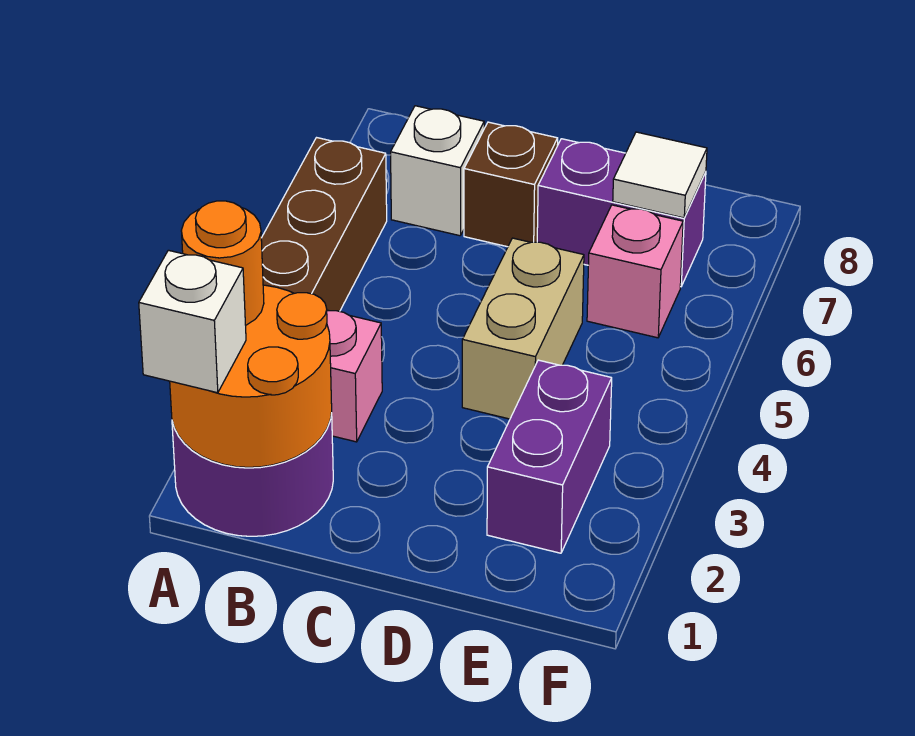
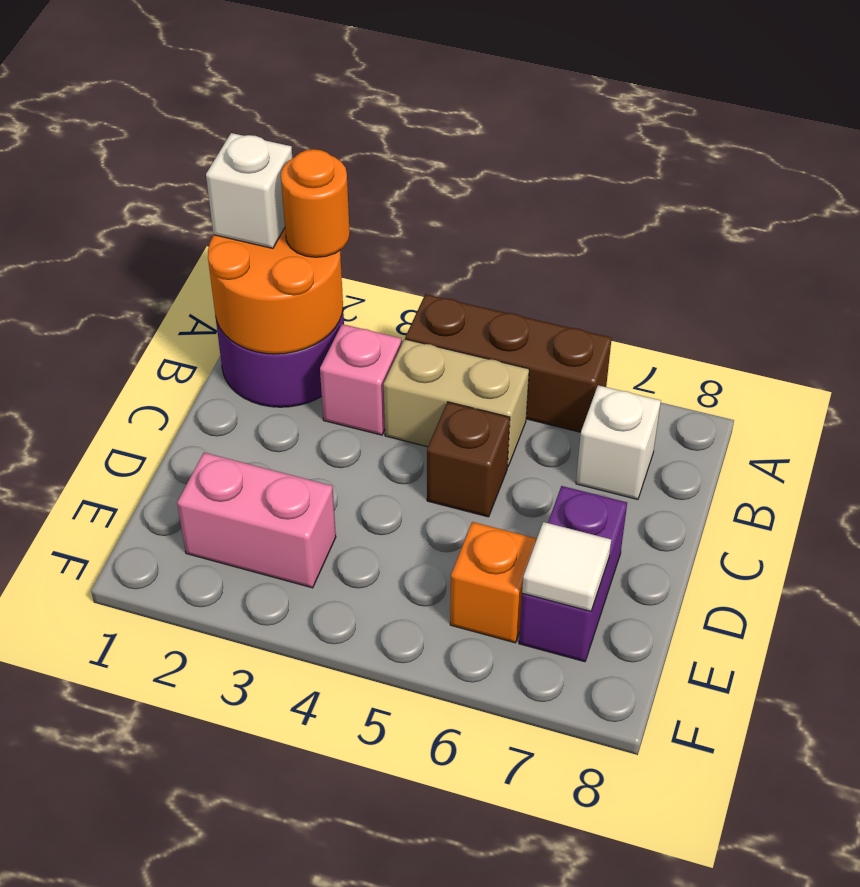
brown brick C7 level 1 -> brown brick C5 level 1
tan brick D4:D5 level 1 -> tan brick B4:B5 level 1
purple brick E2:E3 level 1 -> pink brick E2:E3 level 1
pink brick E6 level 1 -> orange brick E6 level 1

